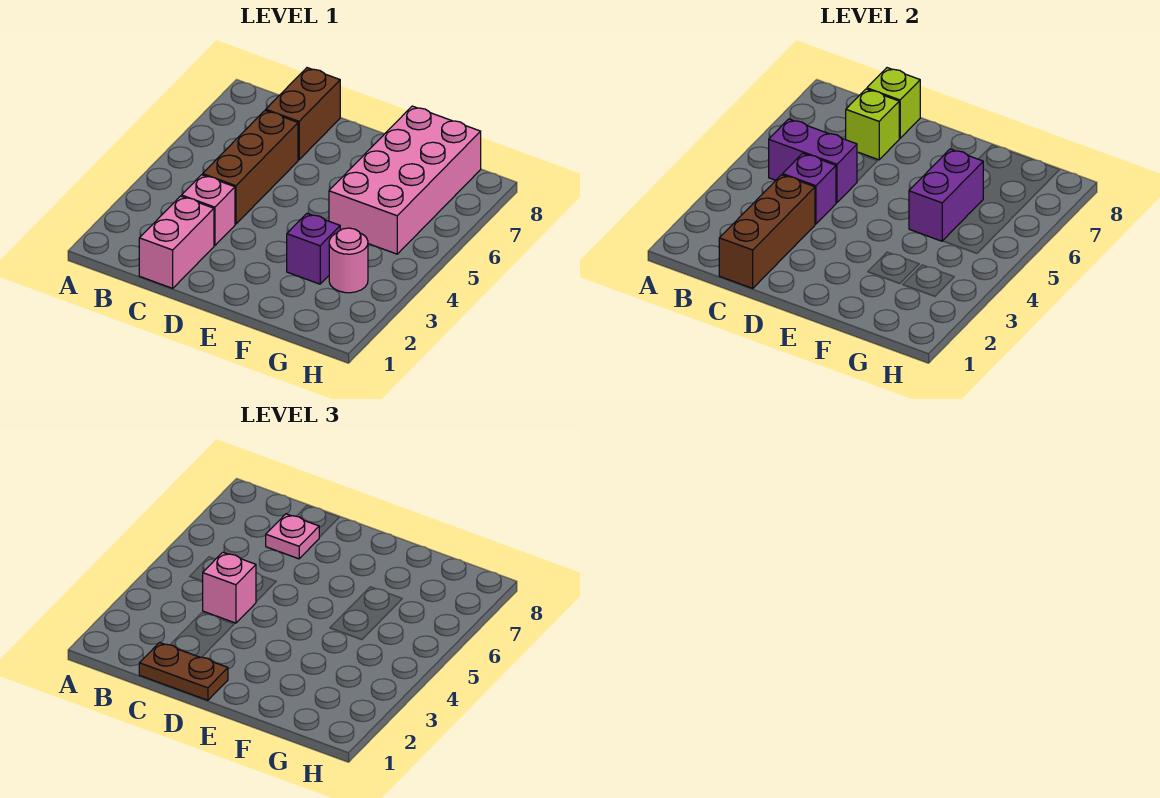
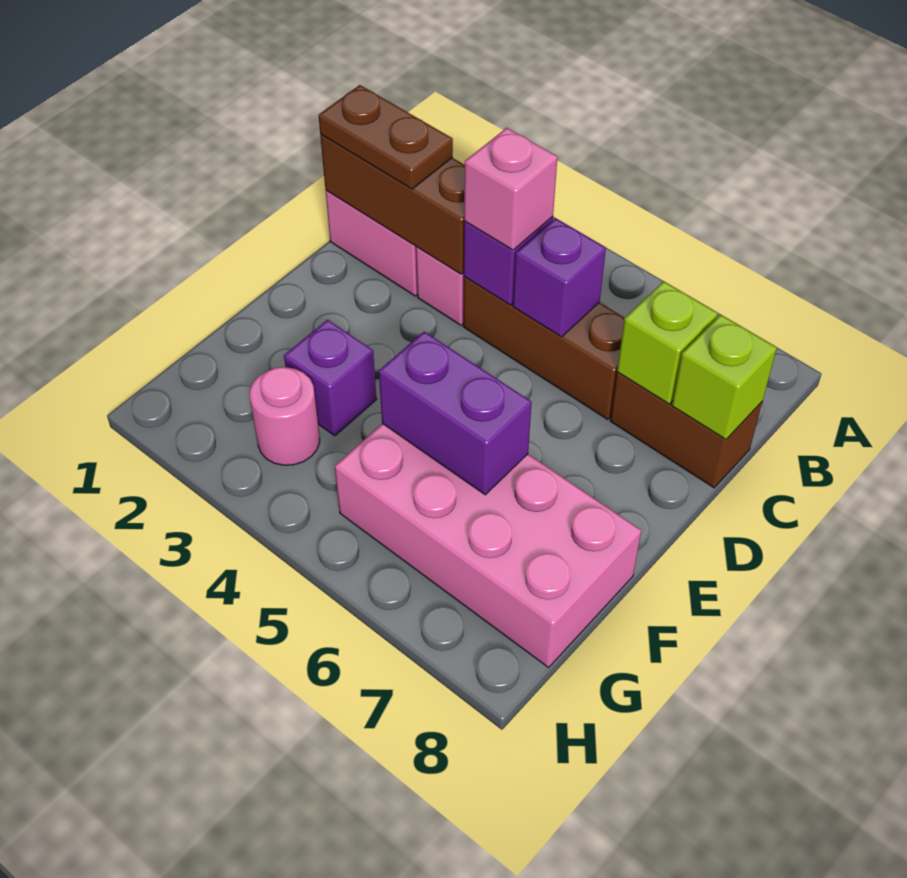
purple brick B5:C5 level 2 -> purple brick C5 level 2
brown plate C1:D1 level 3 -> brown plate C1:C2 level 3
pink plate C7 level 3 -> none

